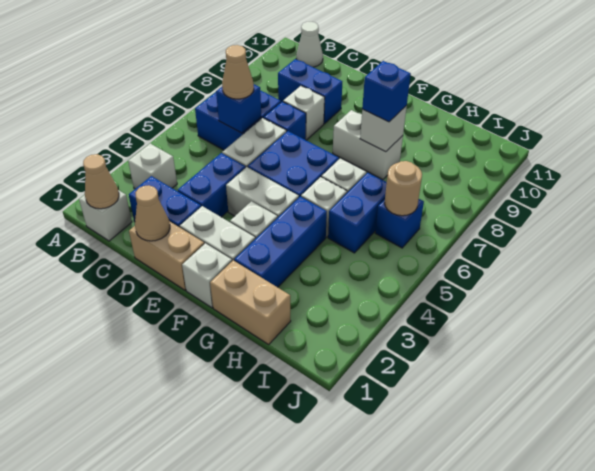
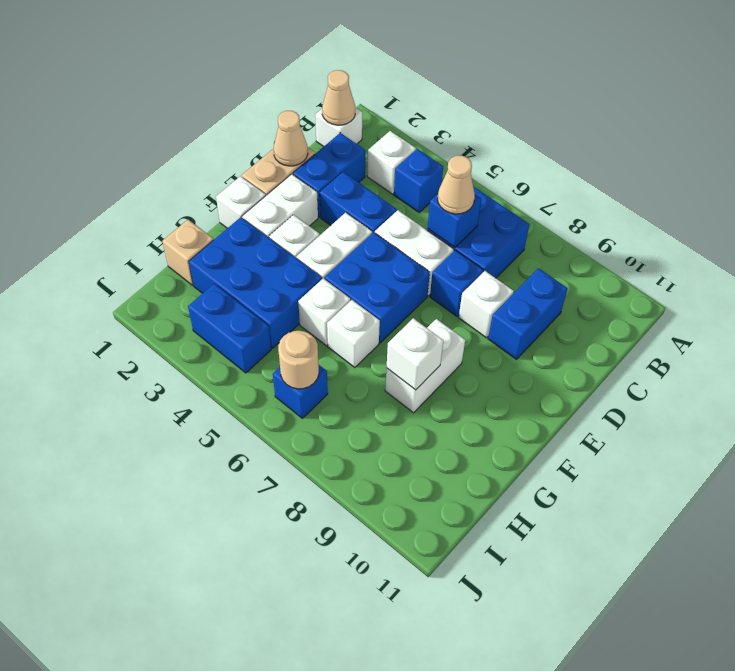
white cone B11 level 1 -> none
tan brick G1:H1 level 1 -> tan brick H1 level 1
blue brick G2:G4 level 1 -> blue brick G2:H4 level 1
blue brick G8 level 3 -> blue brick B4 level 1
blue brick H5:H6 level 1 -> blue brick I3:I4 level 1

